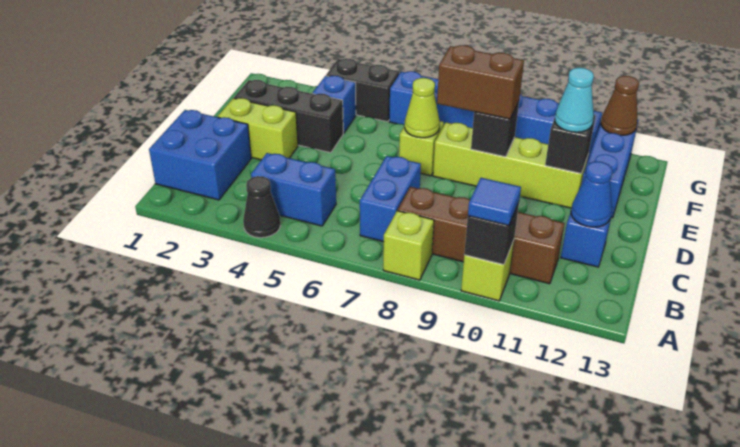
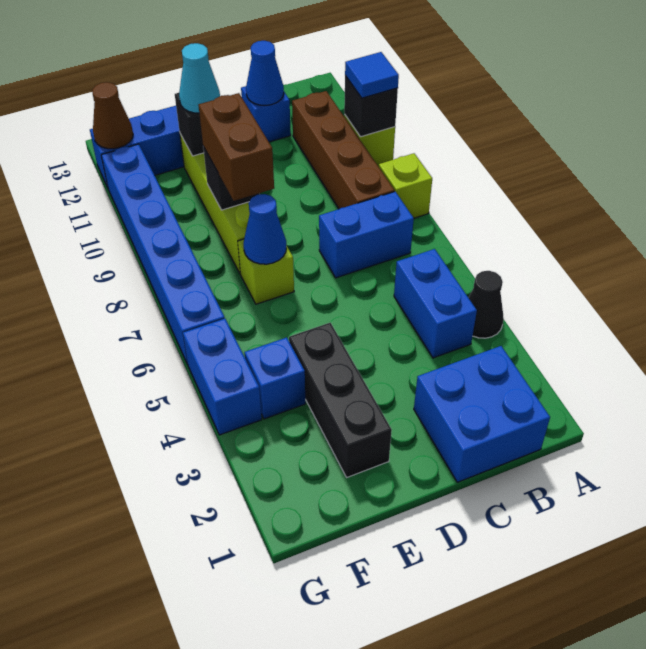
lime brick D2:D3 level 1 -> none
lime cone E7 level 2 -> blue cone E7 level 2
black brick G4:G5 level 1 -> blue brick G4:G5 level 1

